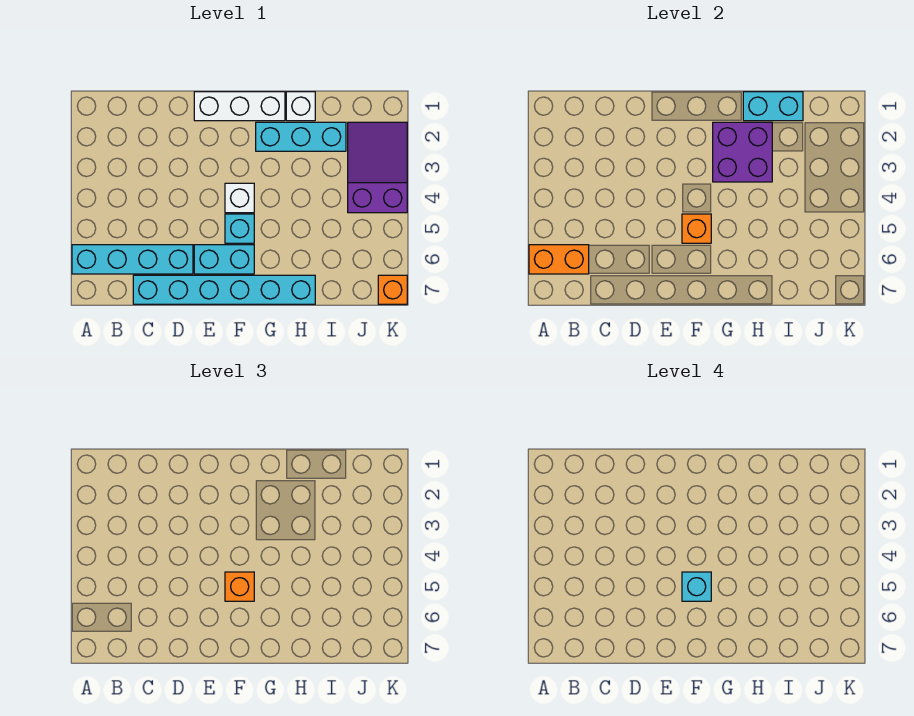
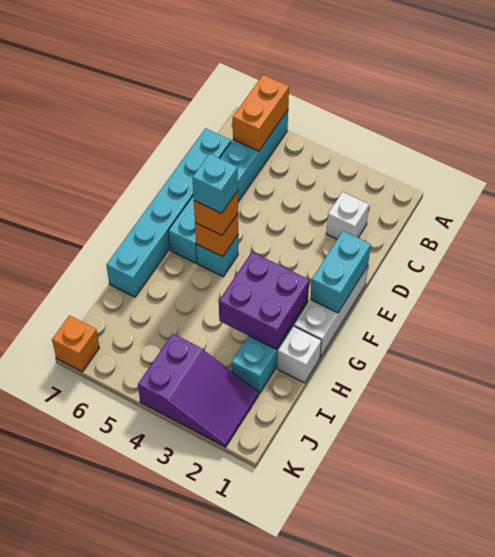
white brick F4 level 1 -> white brick C2 level 1
cyan brick H1:I1 level 2 -> cyan brick E1:F1 level 2

